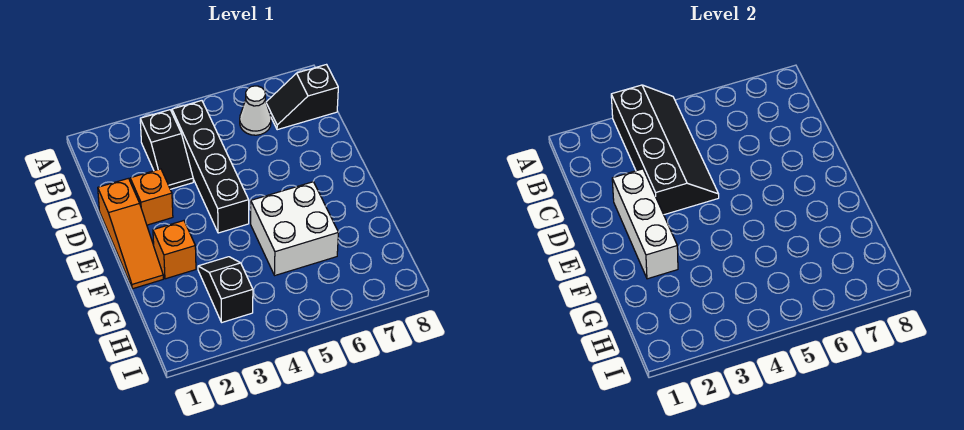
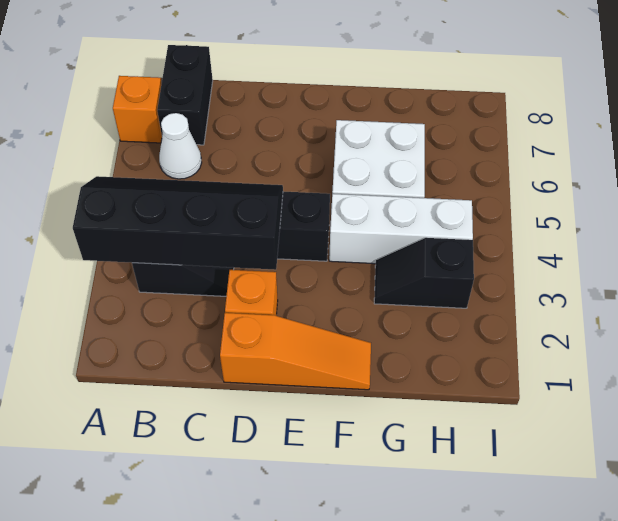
black slope B7:B8 level 1 top 8 -> black brick B7:B8 level 1
white brick D2:F2 level 2 -> white brick F4:H4 level 1
orange brick F2 level 1 -> orange brick A7 level 1

